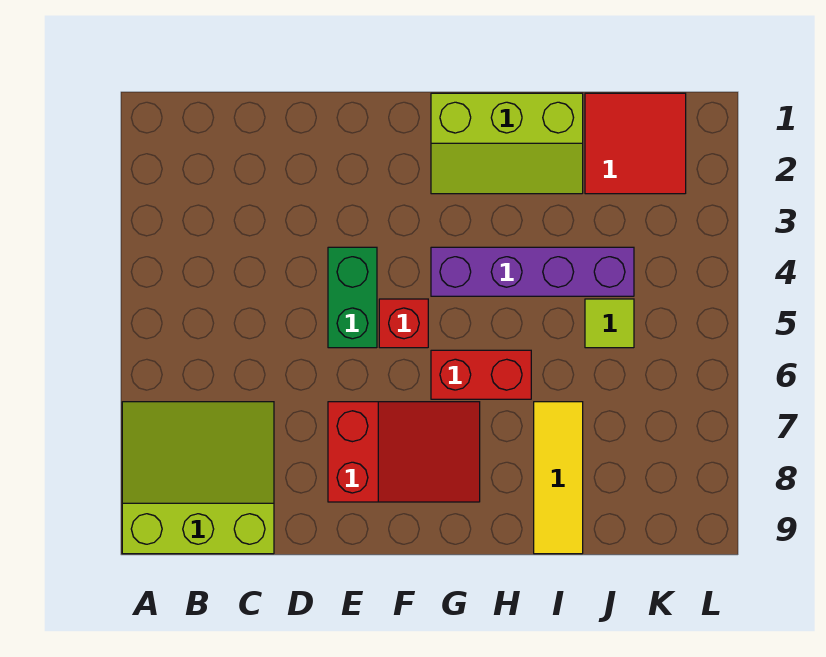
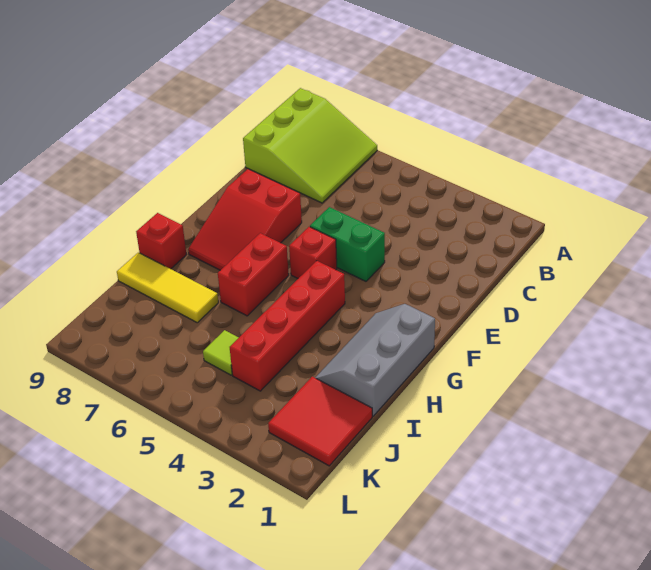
lime slope G1:I2 level 1 top 1 -> grey slope G1:I2 level 1 top 1
purple brick G4:J4 level 1 -> red brick G4:J4 level 1
none -> red brick H9 level 1

